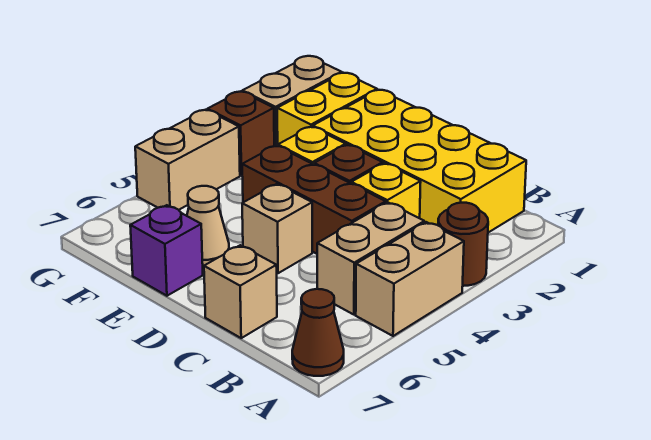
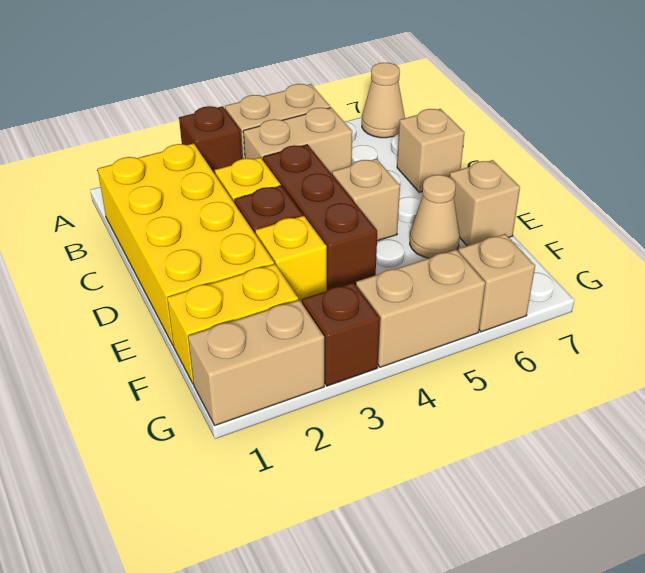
brown round brick A3 level 1 -> brown brick A3 level 1
brown cone A7 level 1 -> tan cone A7 level 1
purple brick E7 level 1 -> tan brick E7 level 1
none -> tan brick G6 level 1

